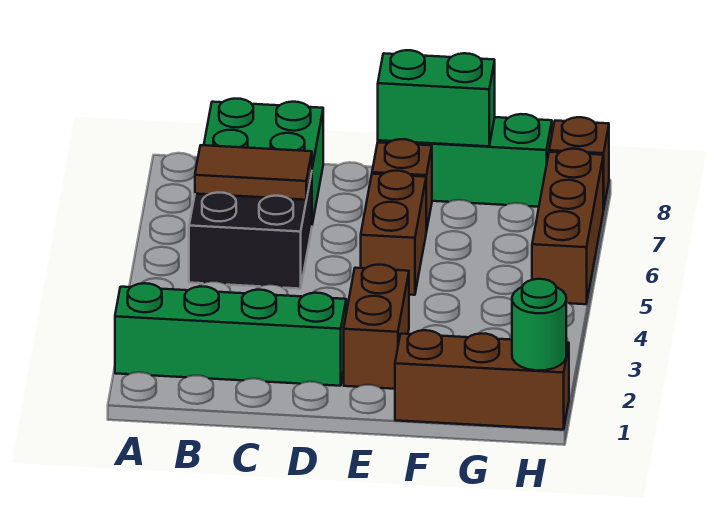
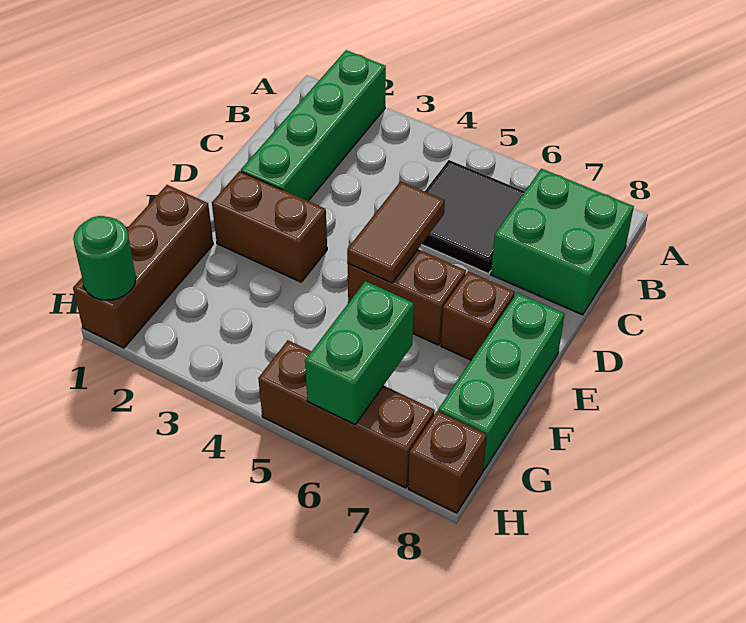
black brick B5:C6 level 1 -> black tile B5:C6 level 1
brown tile B6:C6 level 2 -> brown tile D5:E5 level 2
green brick E8:F8 level 2 -> green brick G6:H6 level 2

